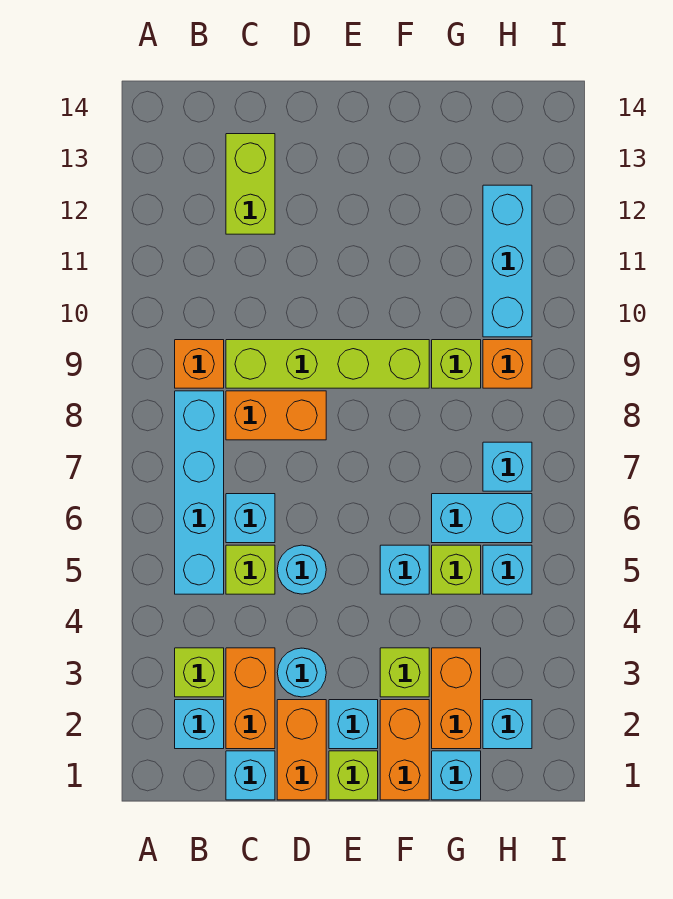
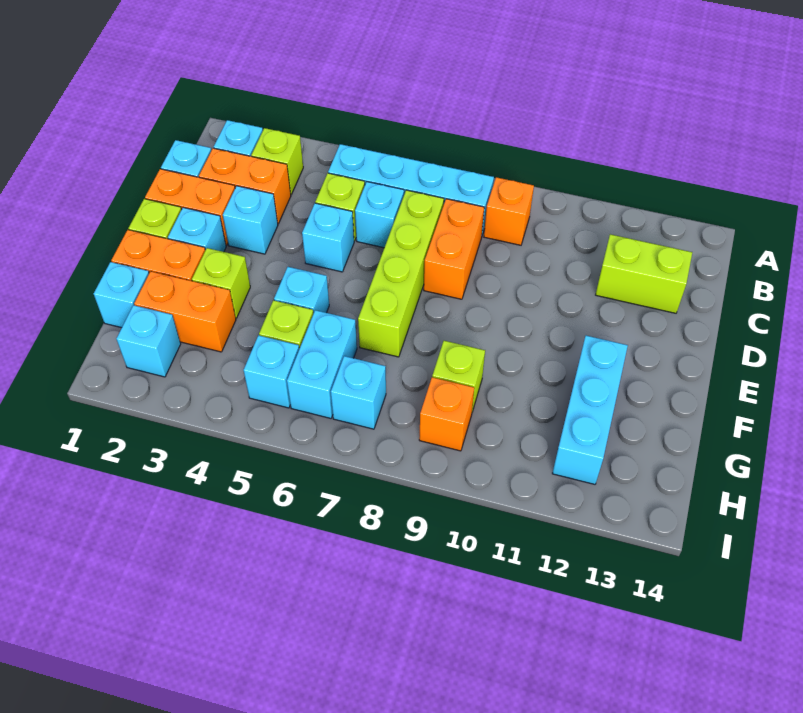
lime brick C9:F9 level 1 -> lime brick C7:F7 level 1
cyan round brick D3 level 1 -> cyan brick D3 level 1
cyan round brick D5 level 1 -> cyan brick D5 level 1
cyan brick H10:H12 level 1 -> cyan brick F12:H12 level 1

